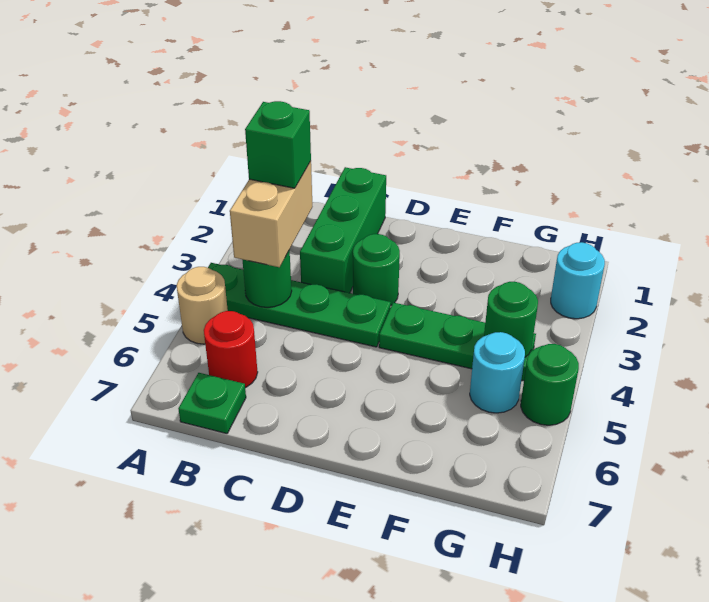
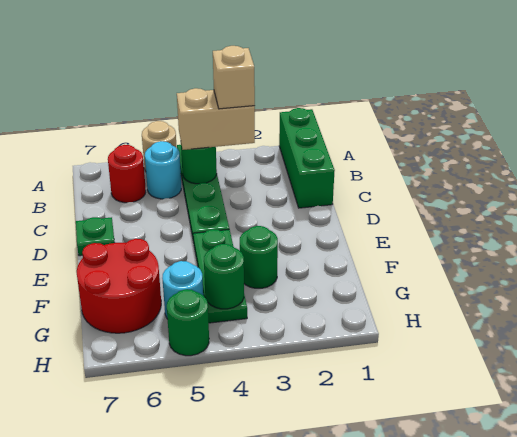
green brick B3 level 4 -> tan brick B3 level 4
green plate B7 level 1 -> green plate D7 level 1
green brick C1:C3 level 1 -> green brick A1:C1 level 1
green round brick D3 level 1 -> green round brick F3 level 1
none -> red round brick F6:G7 level 1
cyan round brick H2 level 1 -> cyan round brick B5 level 1

